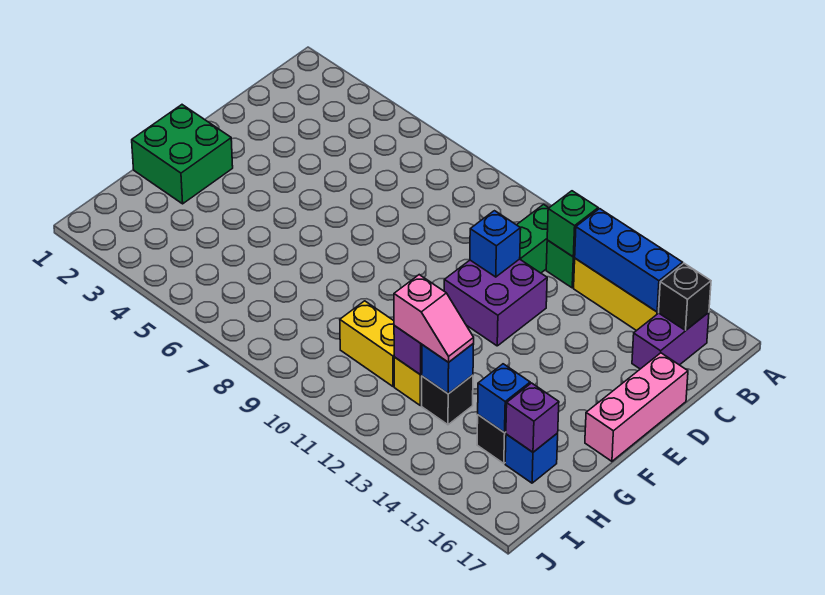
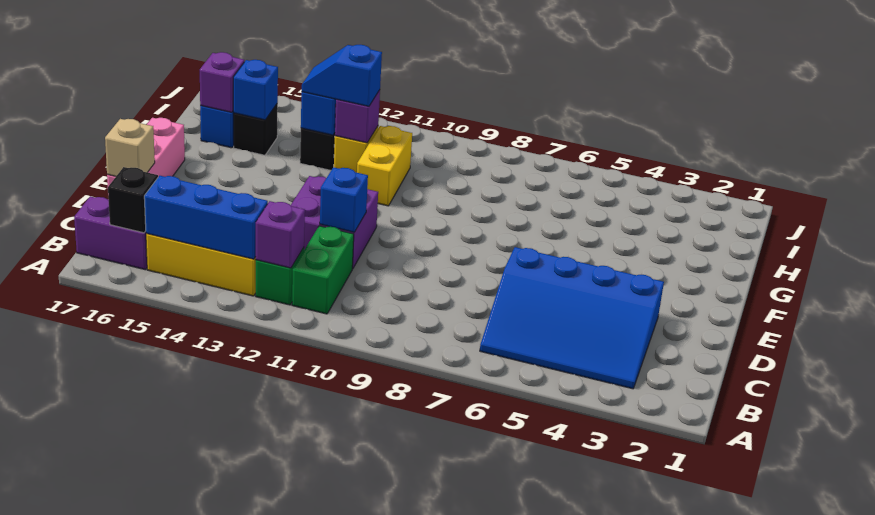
none -> blue slope B3:D6 level 1 top D
green brick B12 level 2 -> purple brick B12 level 2
purple brick B16:C16 level 1 -> purple brick B16:B17 level 1
none -> tan brick D17 level 2
green brick F1:G2 level 1 -> none
yellow brick H10:H11 level 1 -> yellow brick G11:H11 level 1
pink slope H12:H13 level 3 top 12 -> blue slope H12:H13 level 3 top 12

